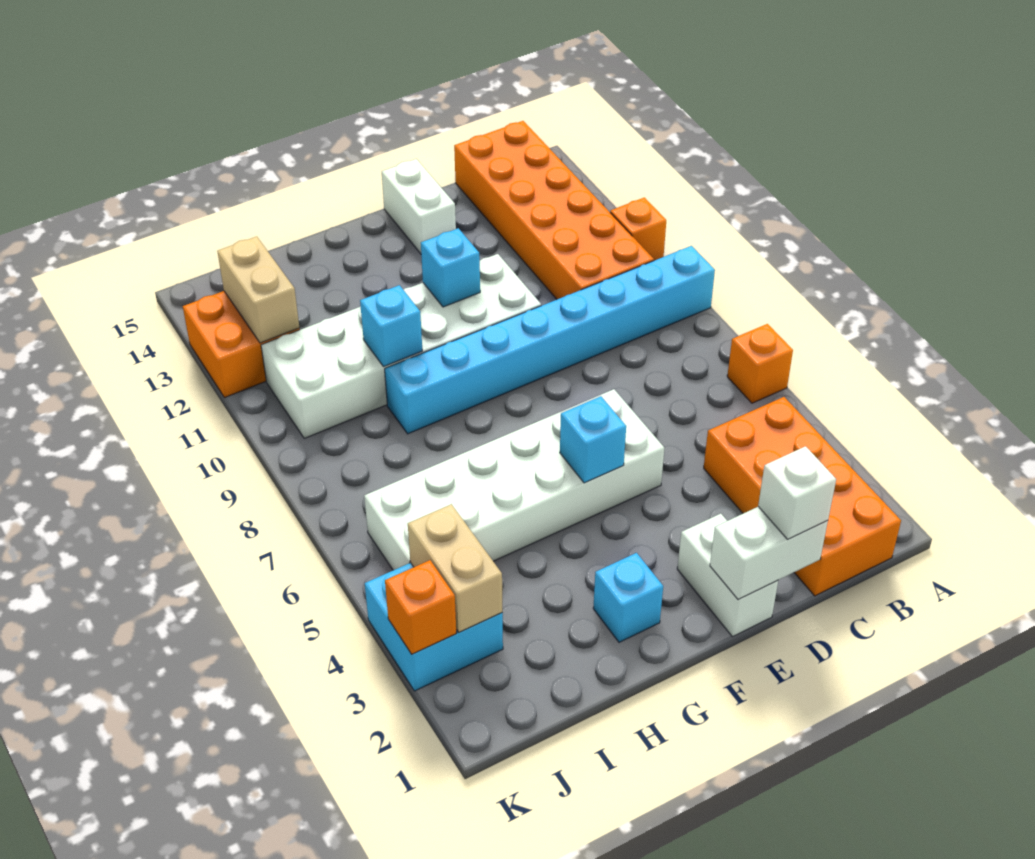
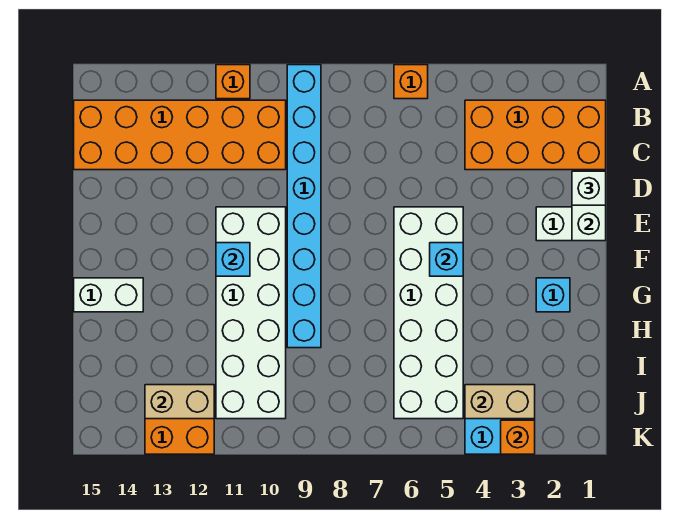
white brick E14:E15 level 1 -> white brick G14:G15 level 1
cyan brick H10 level 2 -> none

